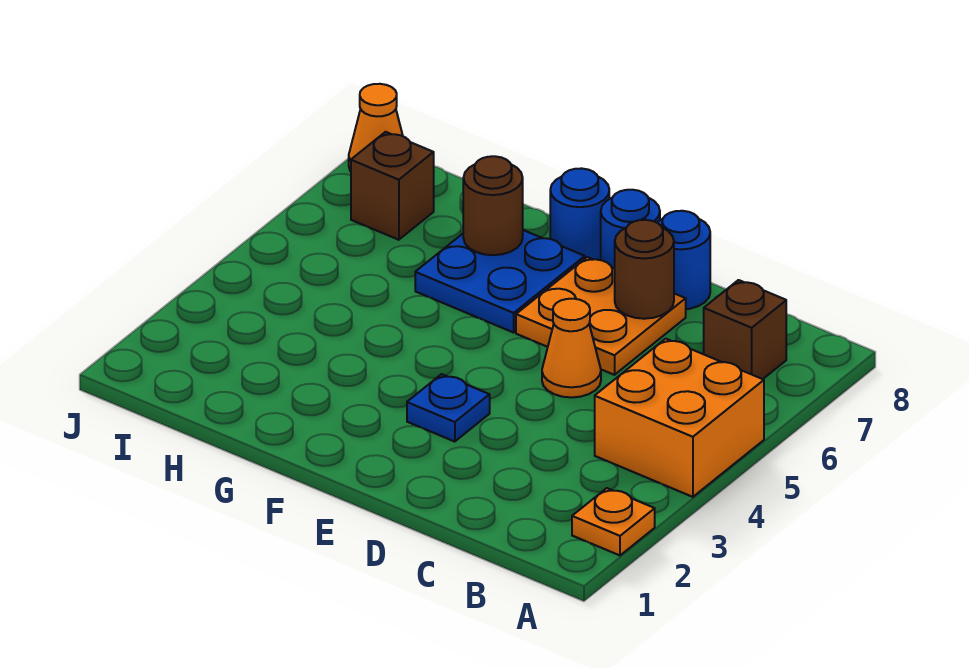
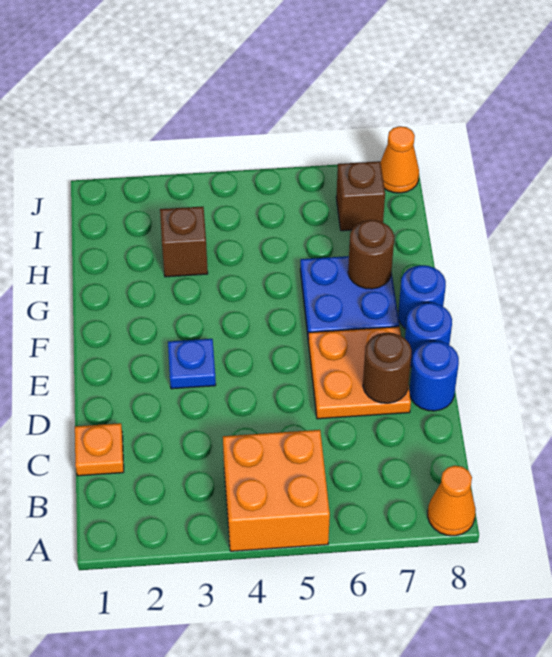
orange plate A2 level 1 -> orange plate C1 level 1
brown brick B7 level 1 -> brown brick H3 level 1
orange cone D5 level 1 -> orange cone A8 level 1

